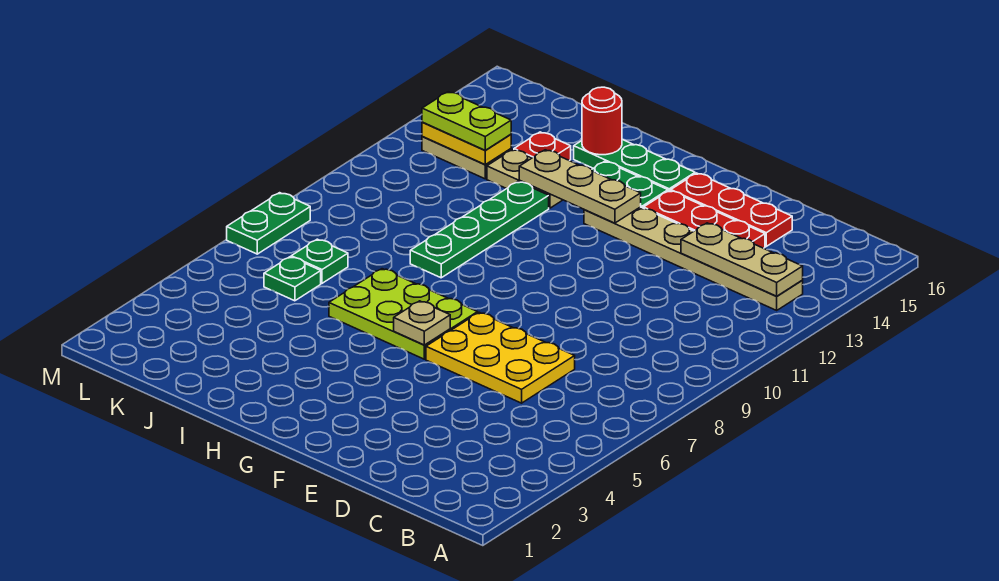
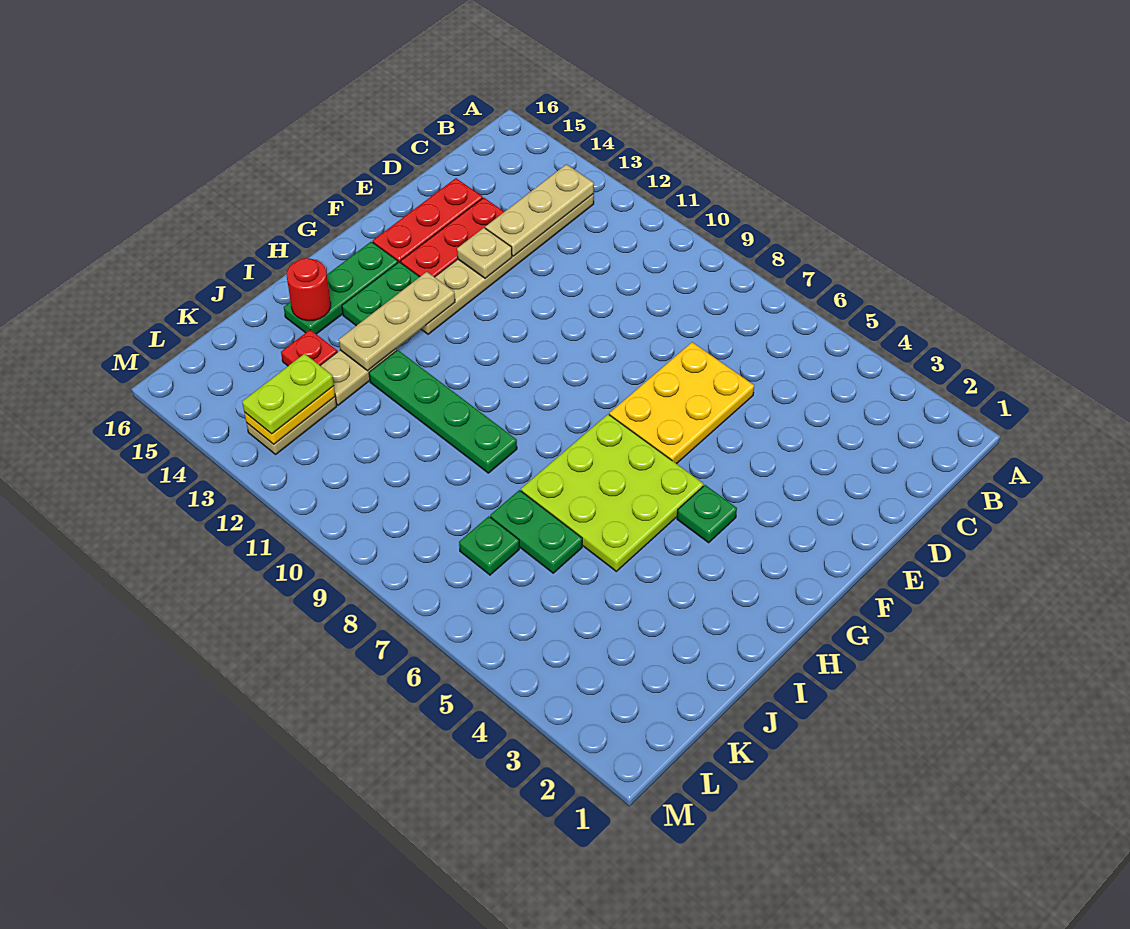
lime plate G6:I7 level 1 -> lime plate G5:I7 level 1
tan plate G6 level 2 -> tan plate E13 level 2
green plate K6 level 1 -> green plate G4 level 1
green plate M7:M8 level 1 -> green plate J6:J7 level 1

